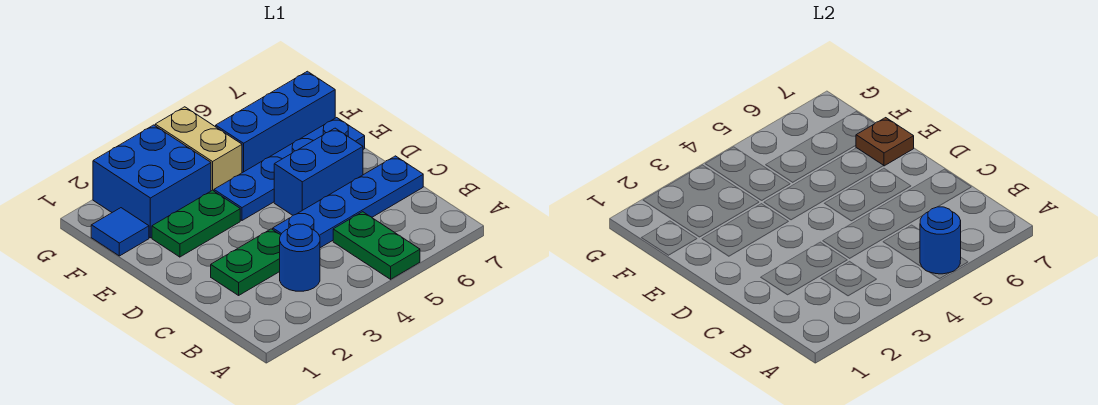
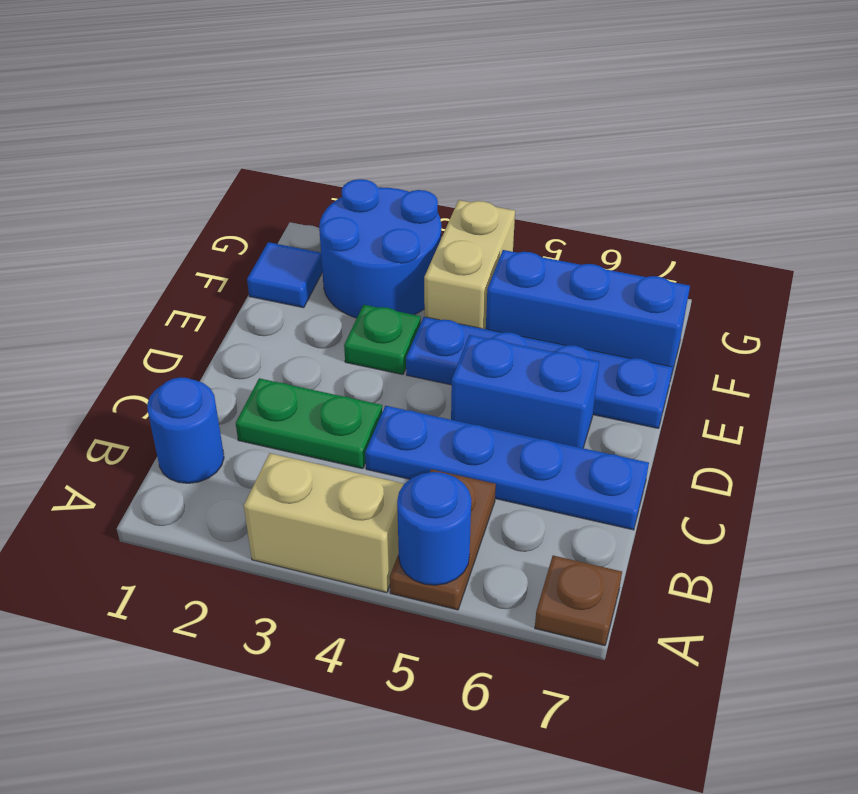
none -> tan brick A3:A4 level 1
green plate A5:B5 level 1 -> brown plate A5:B5 level 1
blue round brick B3 level 1 -> blue round brick B1 level 1
green plate E2:E3 level 1 -> green plate E3 level 1
brown plate E7 level 2 -> brown plate A7 level 1
blue brick F2:G3 level 1 -> blue round brick F2:G3 level 1

